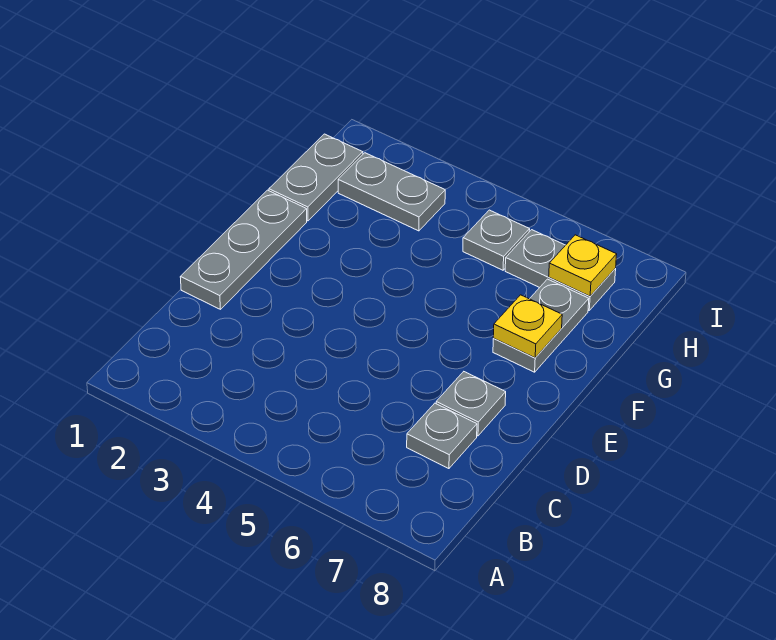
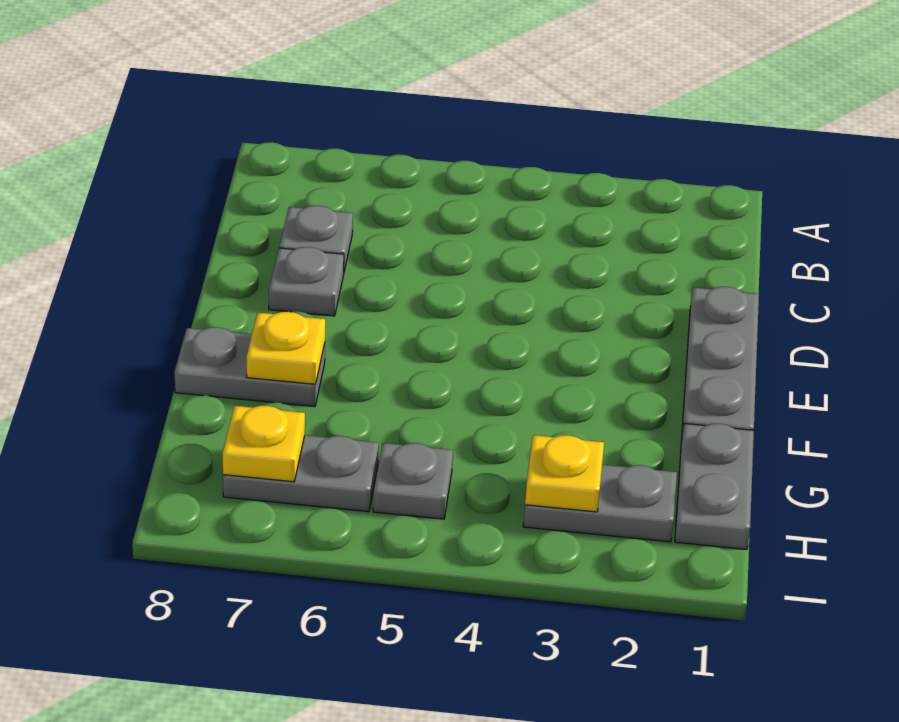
grey plate F7:G7 level 1 -> grey plate F7:F8 level 1
none -> yellow plate H3 level 2

